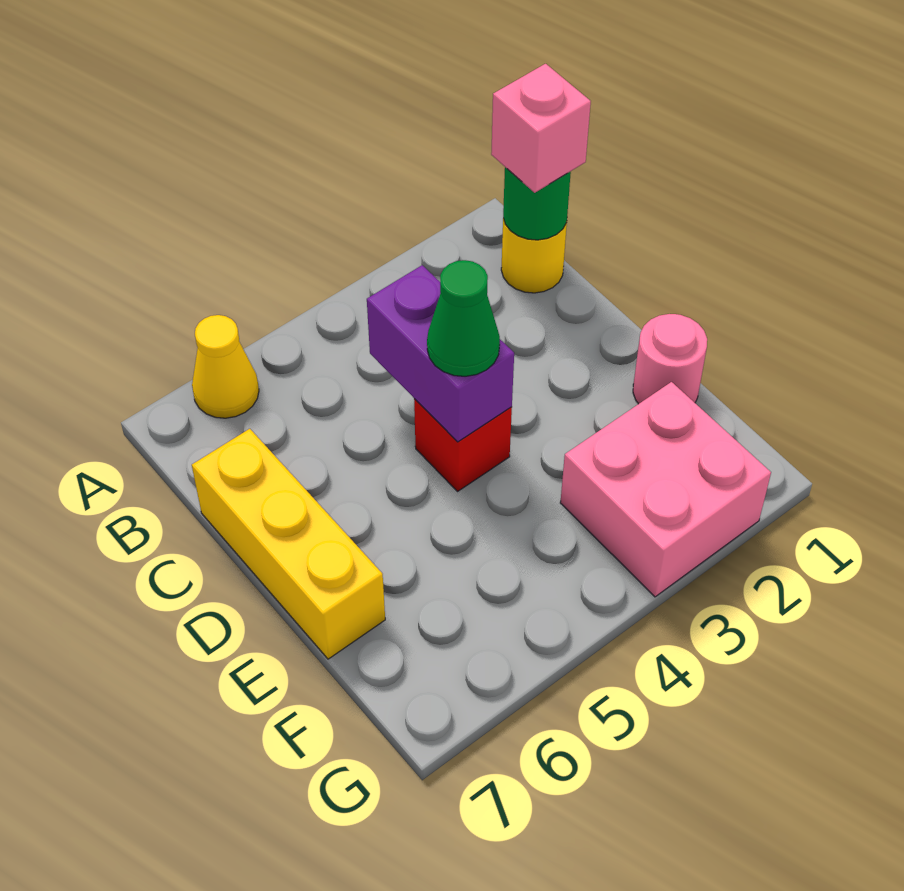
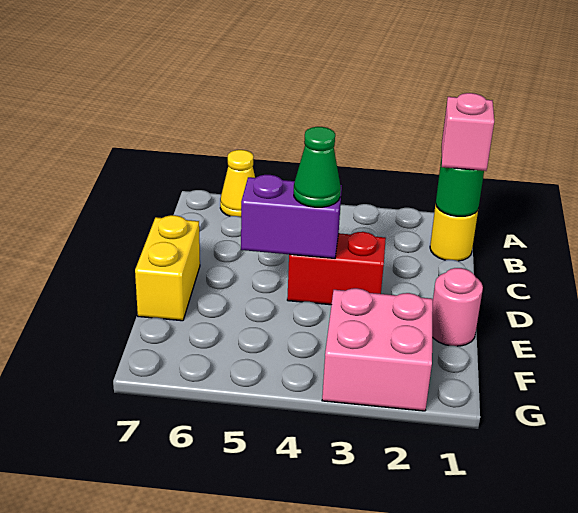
purple brick C4:D4 level 2 -> purple brick D4:D5 level 2
yellow brick C7:E7 level 1 -> yellow brick D7:E7 level 1
red brick D4 level 1 -> red brick D3:D4 level 1

